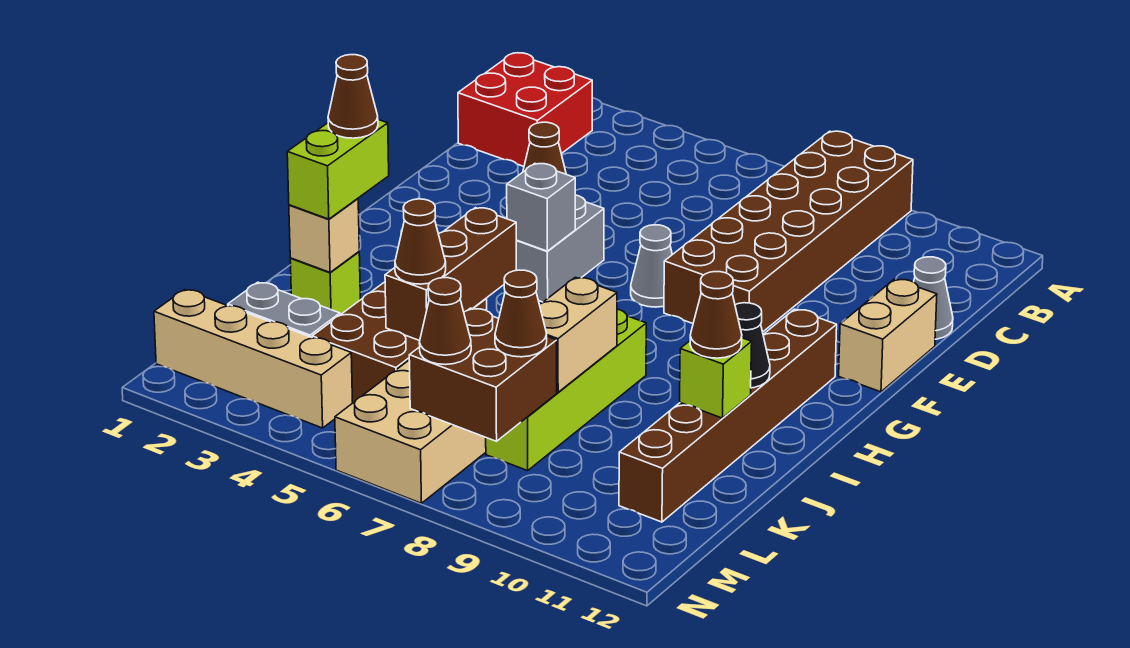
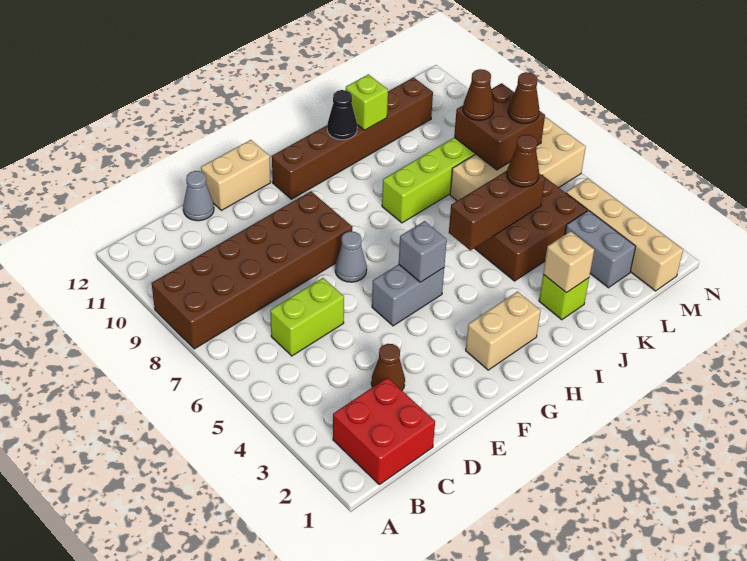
lime brick I2:J2 level 3 -> lime brick C6:D6 level 1
brown cone I2 level 4 -> none
tan brick J8:K8 level 2 -> tan brick G2:H2 level 1
brown cone J11 level 3 -> none

